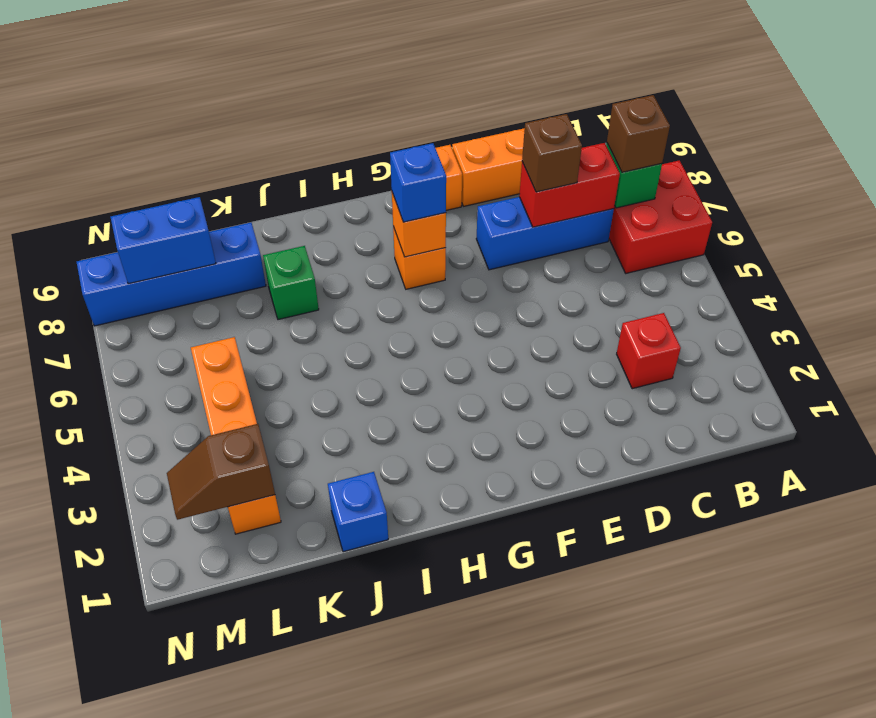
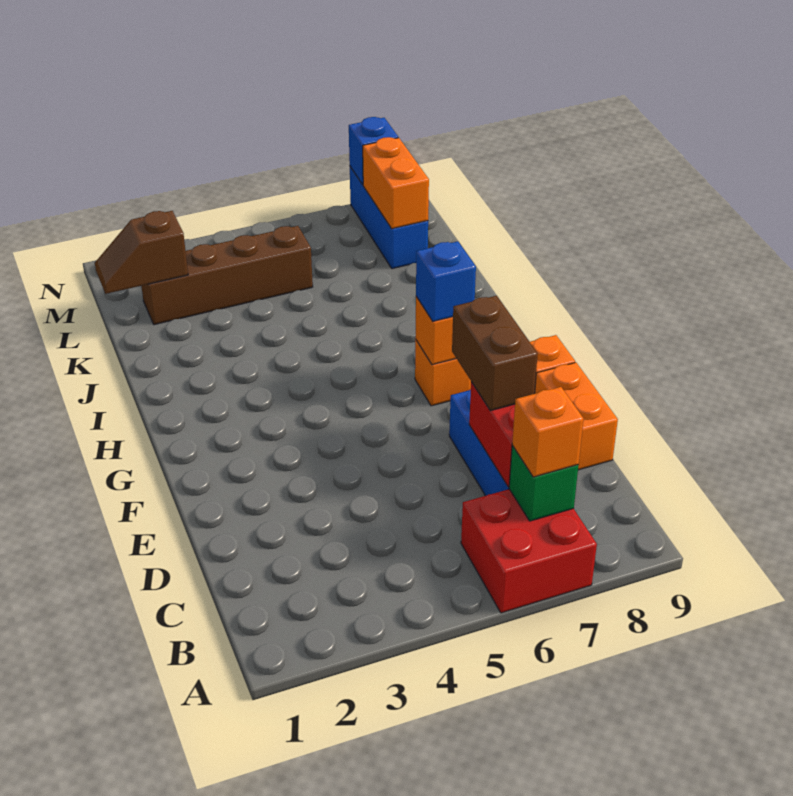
brown brick B7 level 3 -> orange brick B7 level 3
red brick C3 level 1 -> none
brown brick D7 level 3 -> brown brick D7:E7 level 3
blue brick J1 level 1 -> blue brick N8 level 2
green brick J7 level 1 -> none
blue brick K8:N8 level 1 -> blue brick L8:N8 level 1
orange brick L2:L5 level 1 -> brown brick L2:L5 level 1
brown slope L2:M2 level 2 top L -> brown slope L1:L2 level 2 top 2
blue brick L8:M8 level 2 -> orange brick L8:M8 level 2

